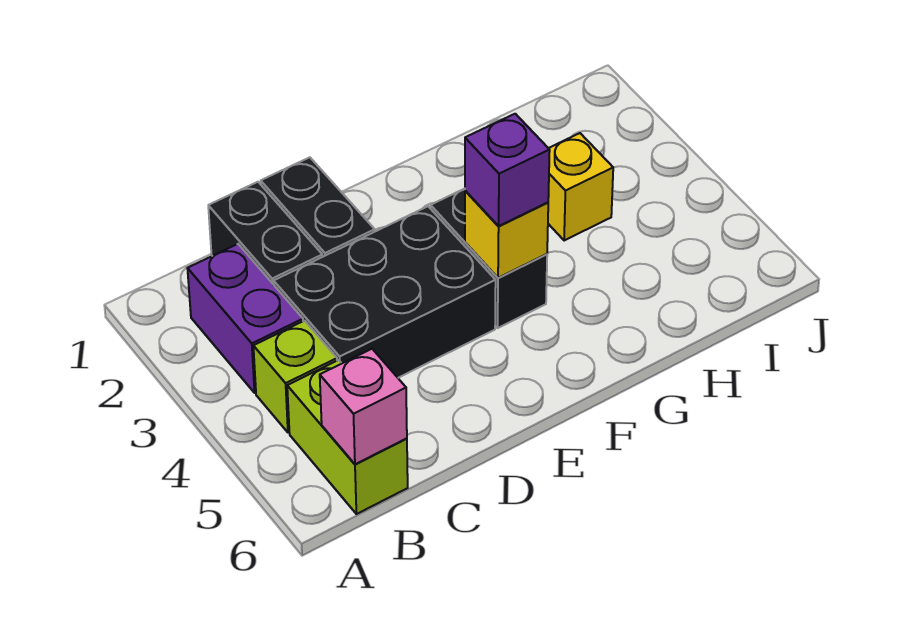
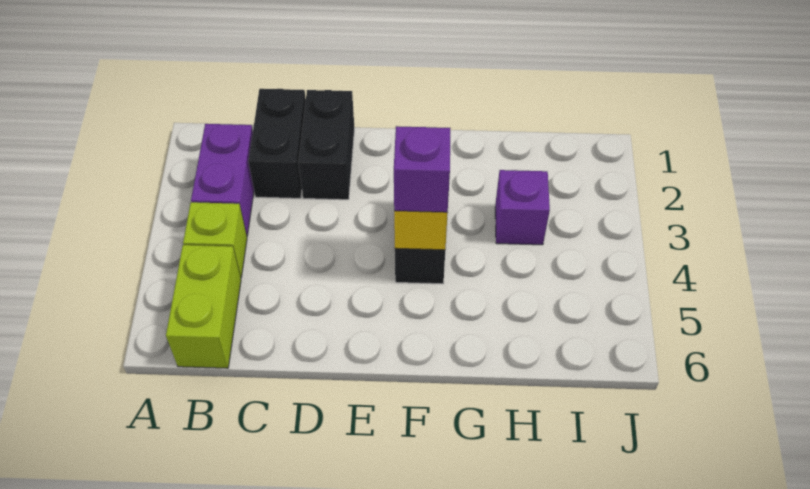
pink brick B6 level 2 -> none
black brick C3:E4 level 1 -> none
yellow brick H3 level 1 -> purple brick H3 level 1

